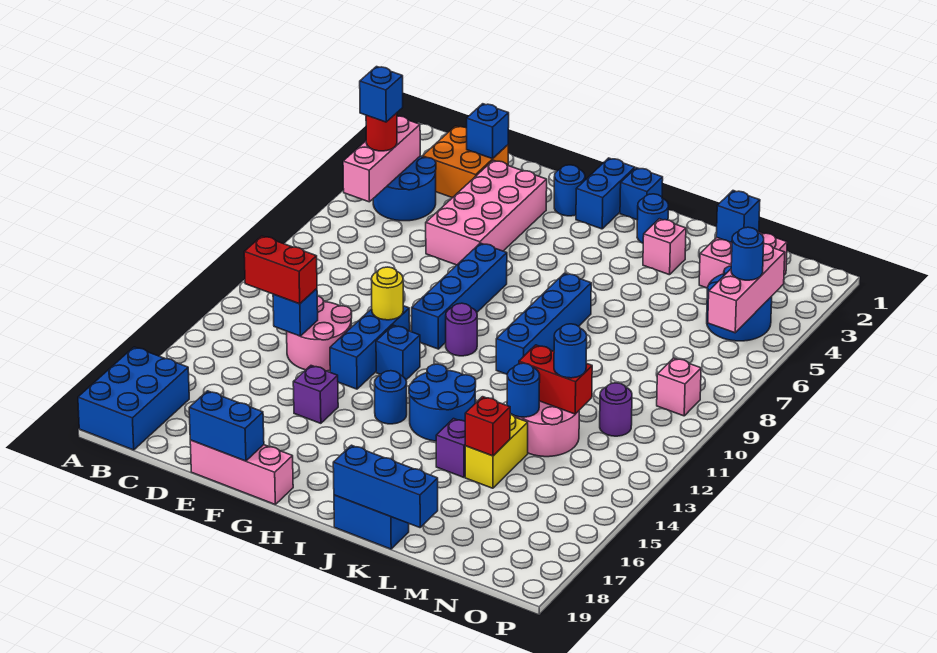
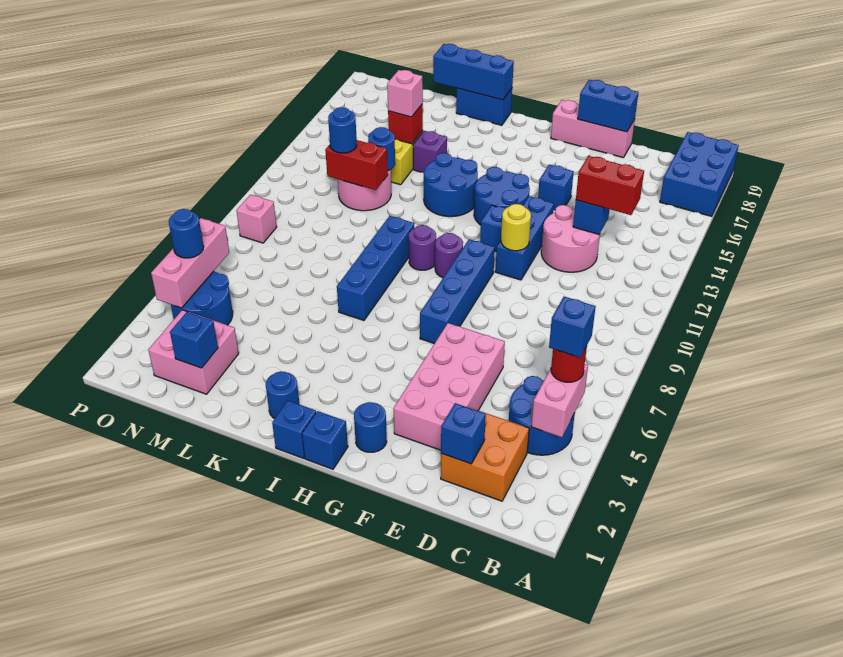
pink brick B4:B6 level 2 -> pink brick B4:B5 level 2
purple brick F15 level 1 -> blue brick F15 level 1
blue brick H1:H2 level 1 -> blue brick H1 level 1
blue round brick H14 level 1 -> blue round brick G13:H14 level 1
pink brick K3 level 1 -> pink brick L15 level 3
purple round brick N11 level 1 -> purple round brick I10 level 1

